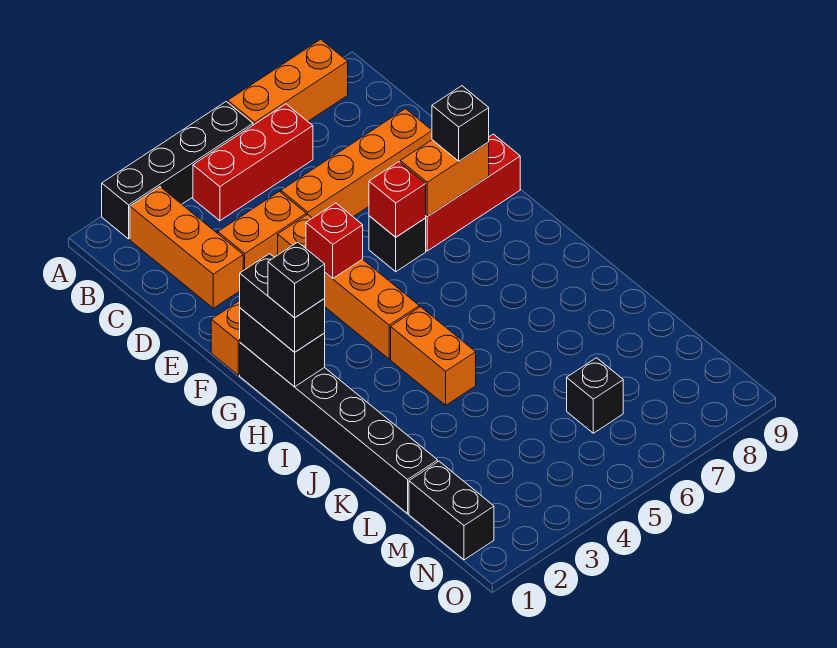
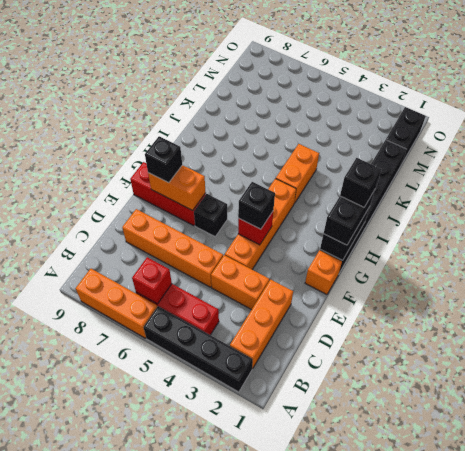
red brick F6 level 2 -> red brick B6 level 2
black brick M6 level 1 -> black brick F4 level 3

